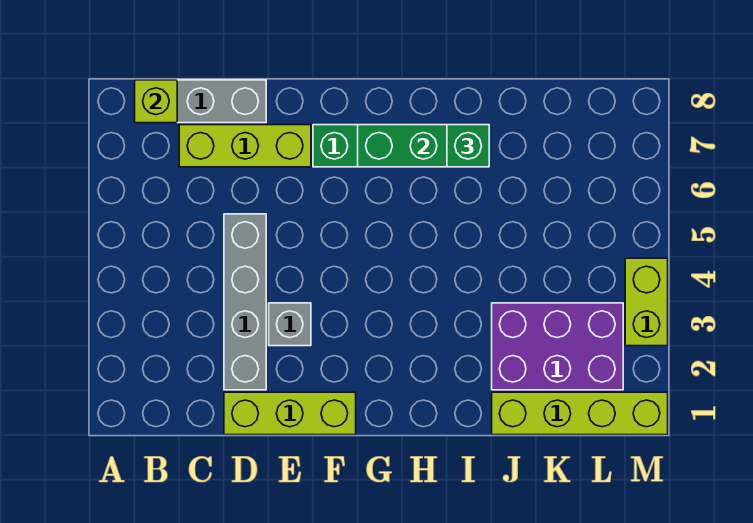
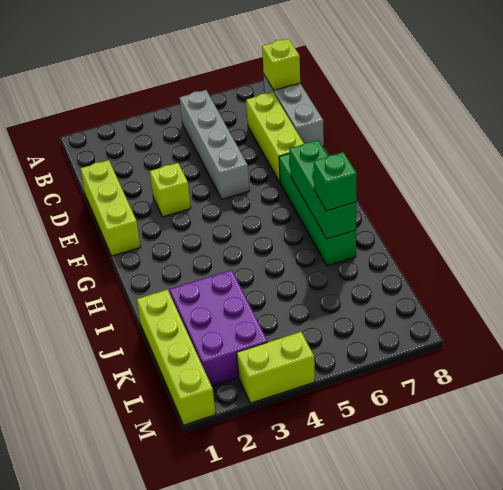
grey brick D2:D5 level 1 -> grey brick B5:E5 level 1
grey brick E3 level 1 -> lime brick E3 level 1

